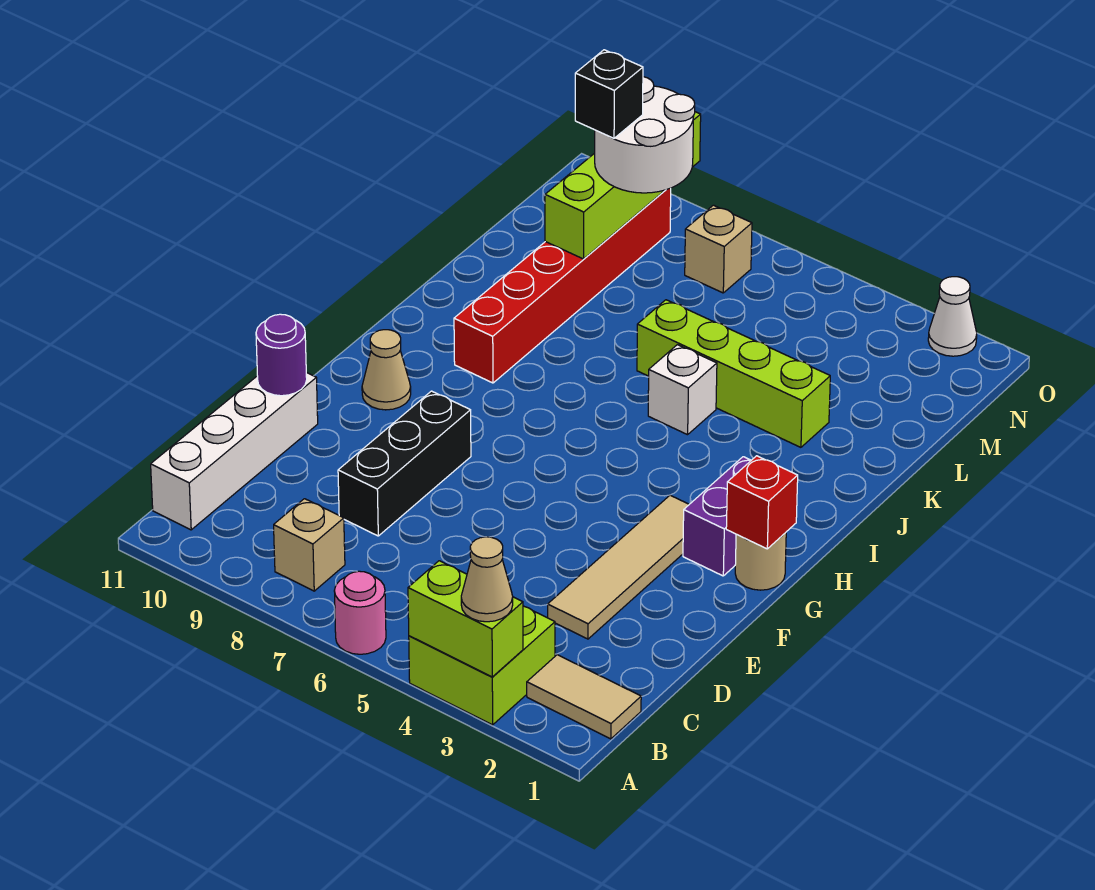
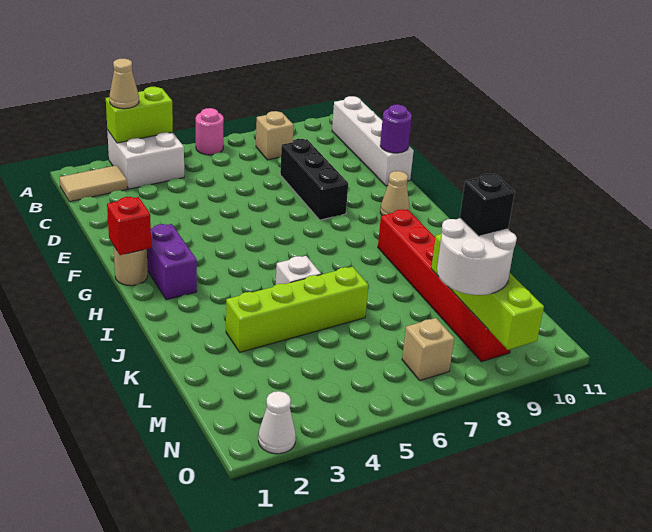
lime brick A3:B4 level 1 -> white brick A3:B4 level 1
tan tile D3:G3 level 1 -> none

